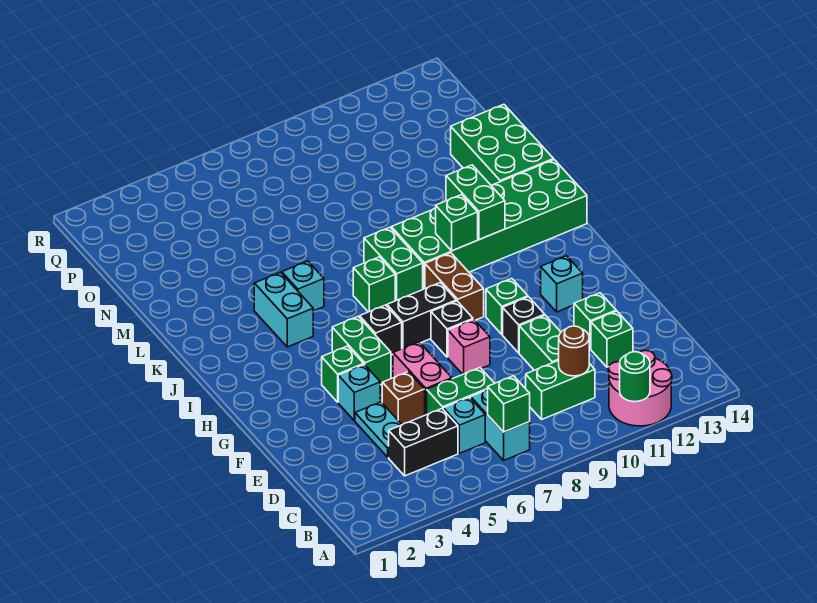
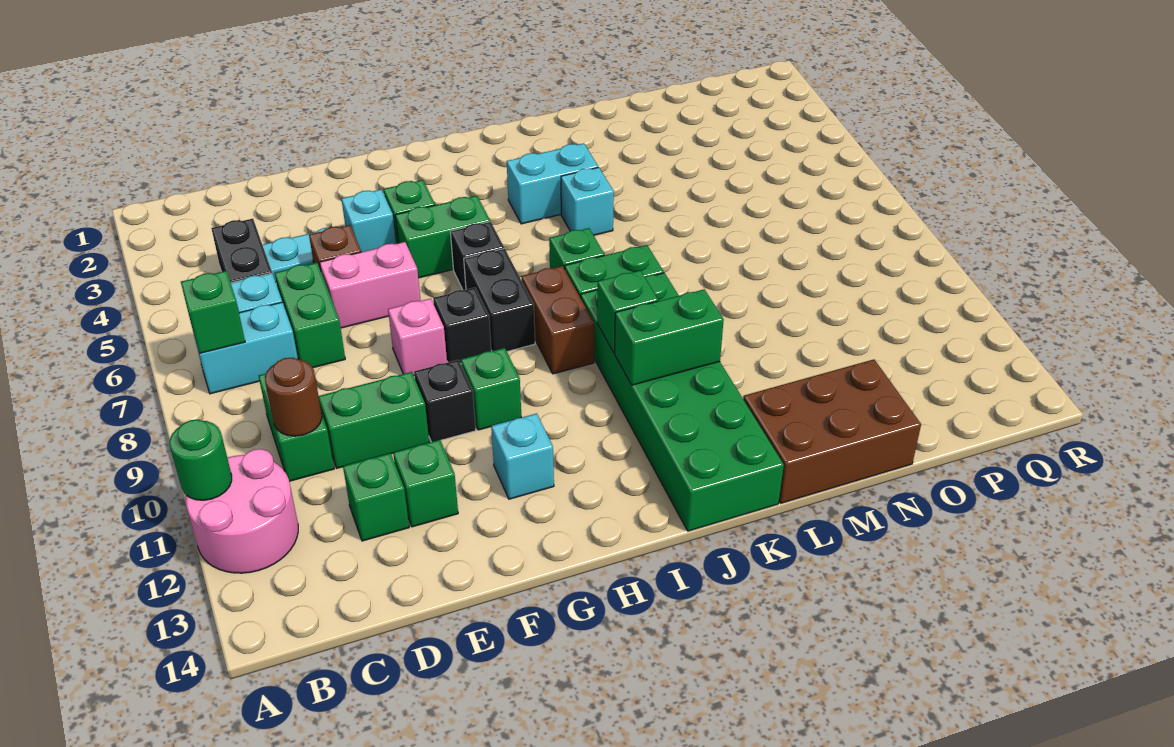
brown brick H9:I9 level 1 -> brown brick I8:I9 level 1
green brick L13:N14 level 1 -> brown brick L13:N14 level 1

